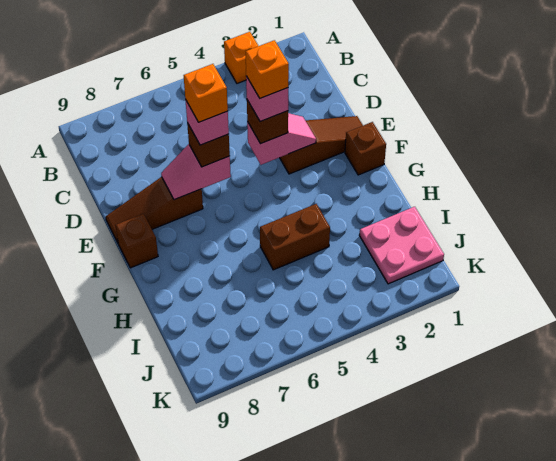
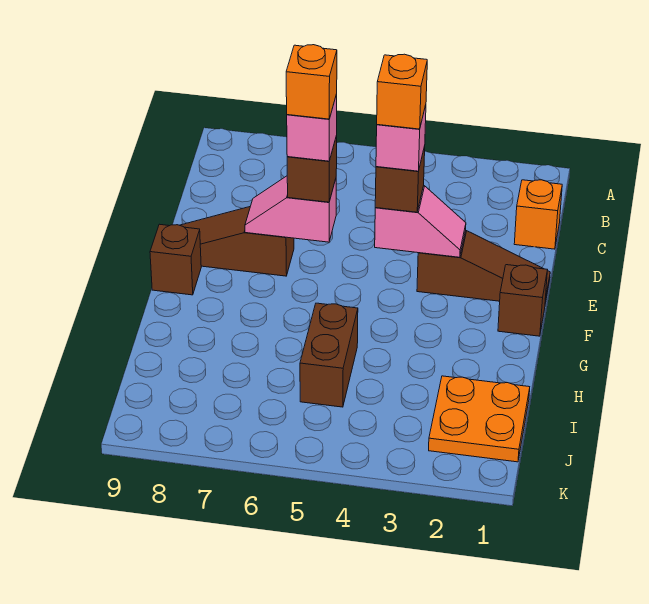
orange brick A3 level 1 -> orange brick C1 level 1
brown brick H4:H5 level 1 -> brown brick H5:I5 level 1
pink plate I1:J2 level 1 -> orange plate I1:J2 level 1

